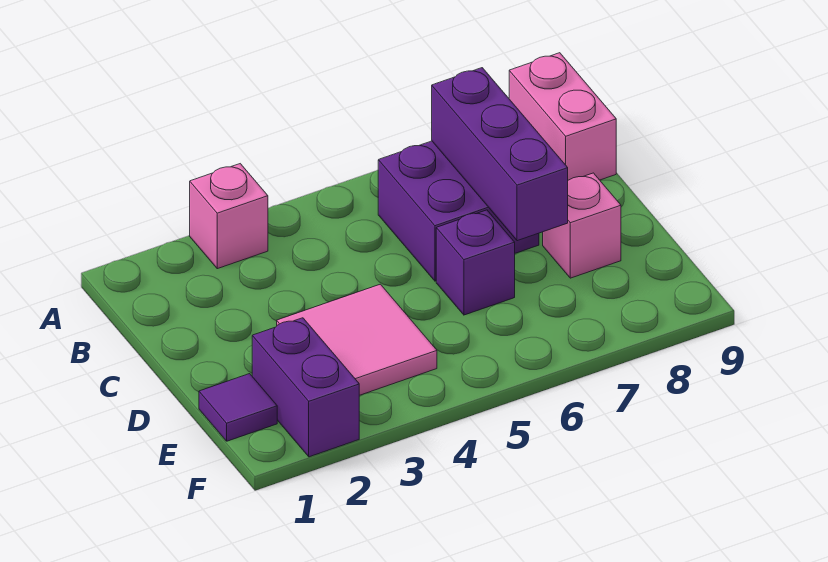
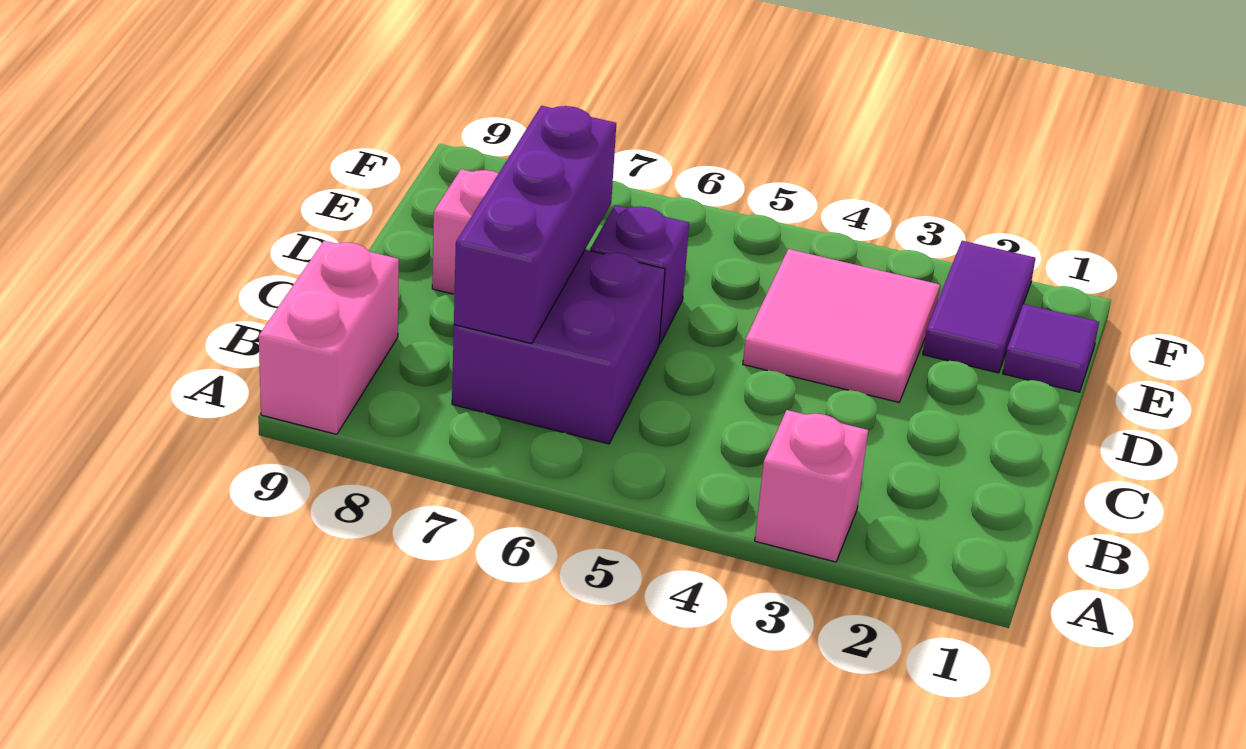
purple brick E2:F2 level 1 -> purple tile E2:F2 level 1

